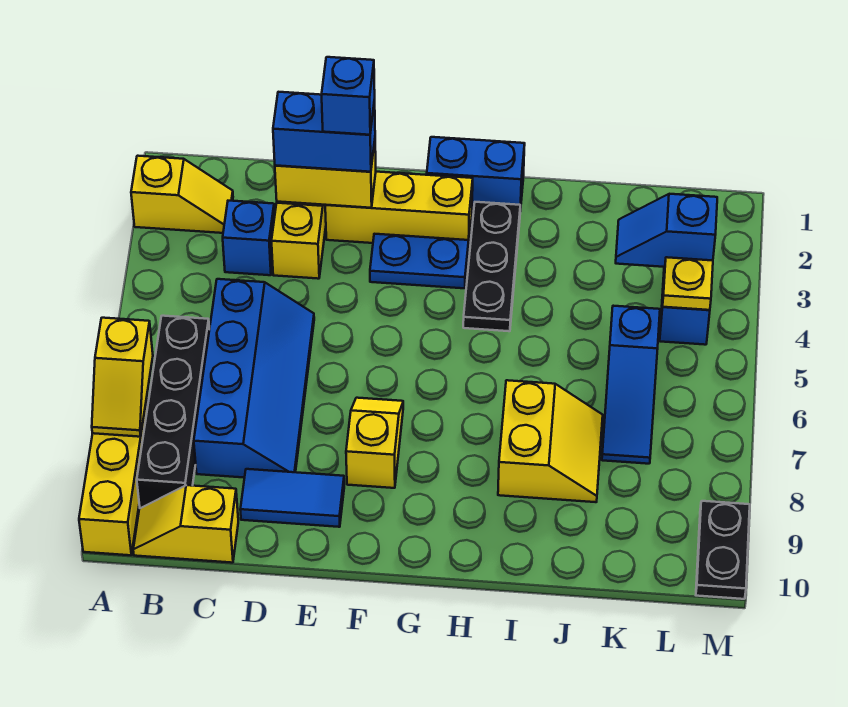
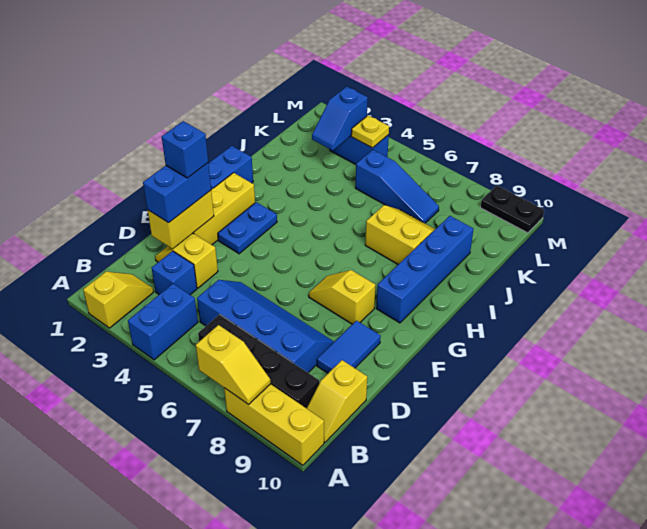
none -> blue brick A4:B4 level 1
none -> blue brick G9:J9 level 1
black plate H2:H4 level 1 -> none

